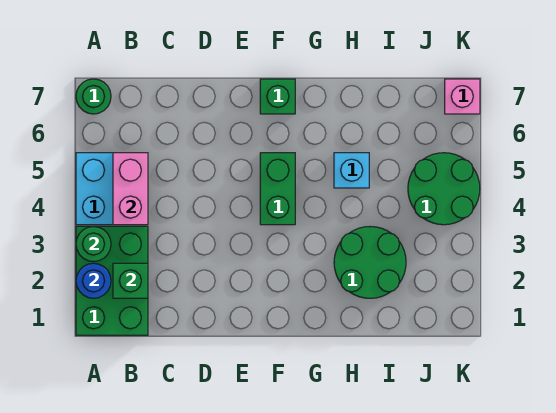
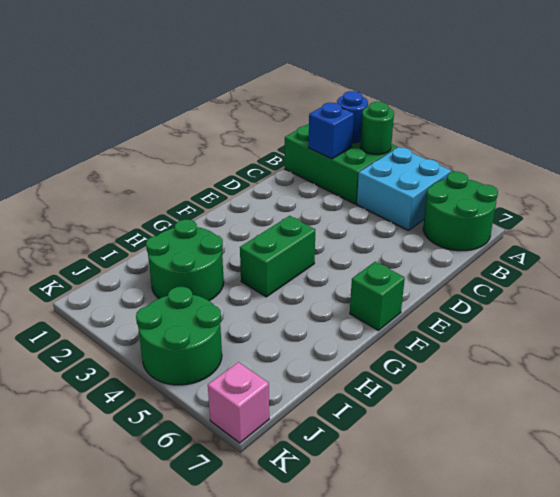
green round brick A7 level 1 -> green round brick A6:B7 level 1
green brick B2 level 2 -> blue brick B2 level 2
pink brick B4:B5 level 2 -> none
green brick F4:F5 level 1 -> green brick F4:G4 level 1
cyan brick H5 level 1 -> none

